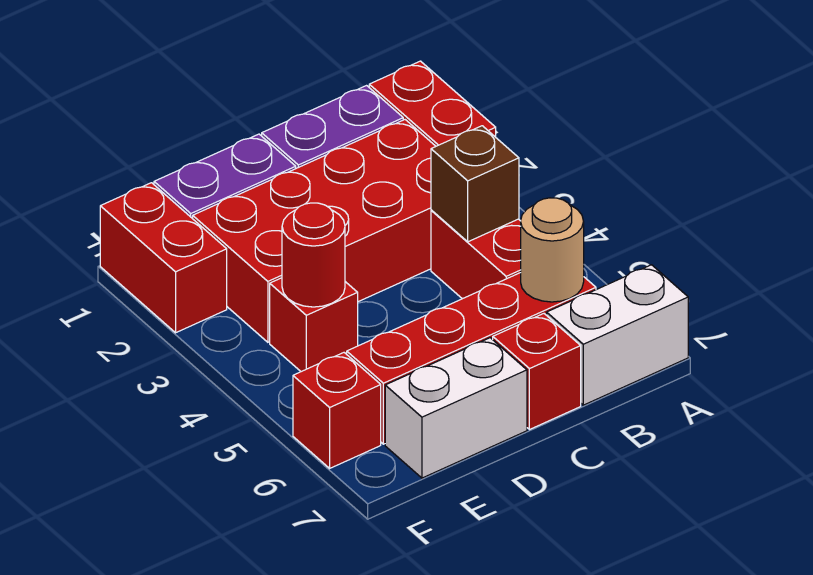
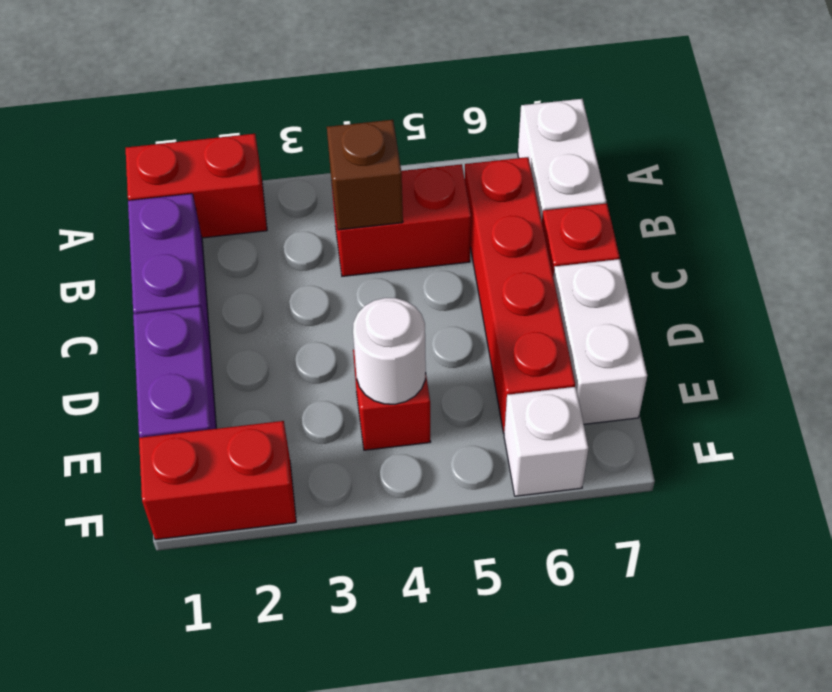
red brick B2:E3 level 1 -> none
tan round brick B6 level 2 -> none
red round brick E4 level 2 -> white round brick E4 level 2
red brick F6 level 1 -> white brick F6 level 1

